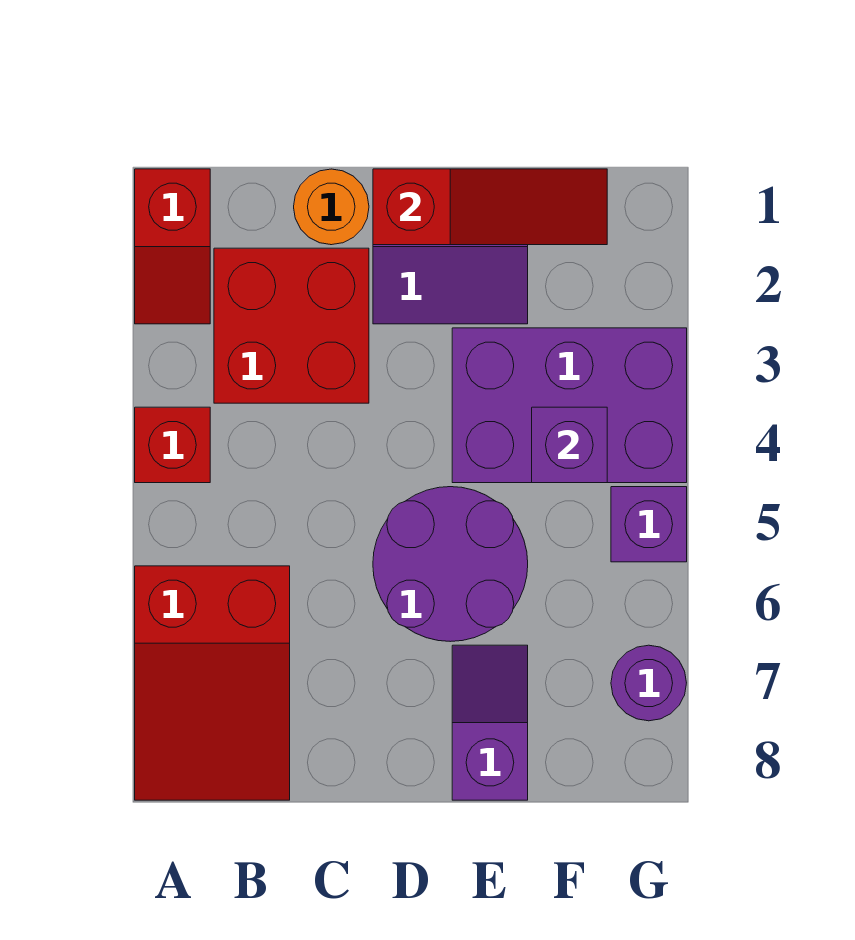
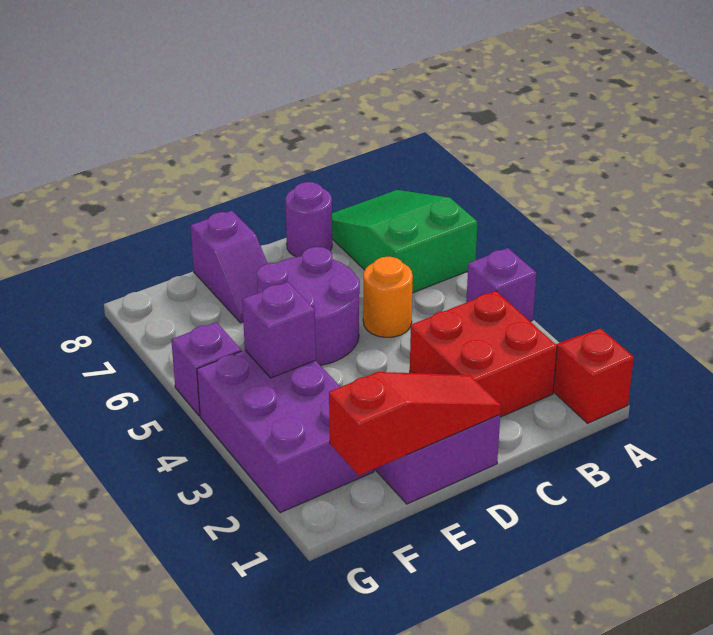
red brick A4 level 1 -> purple brick A4 level 1
red slope A6:B8 level 1 top 6 -> green slope A6:B8 level 1 top 6
orange round brick C1 level 1 -> orange round brick C5 level 1
red slope D1:F1 level 2 top D -> red slope D1:F1 level 2 top F
purple brick E3:G4 level 1 -> purple brick F2:G4 level 1
purple round brick G7 level 1 -> purple round brick C8 level 1

